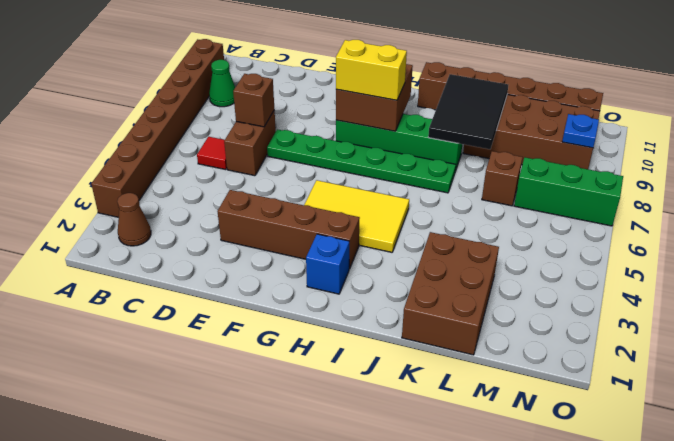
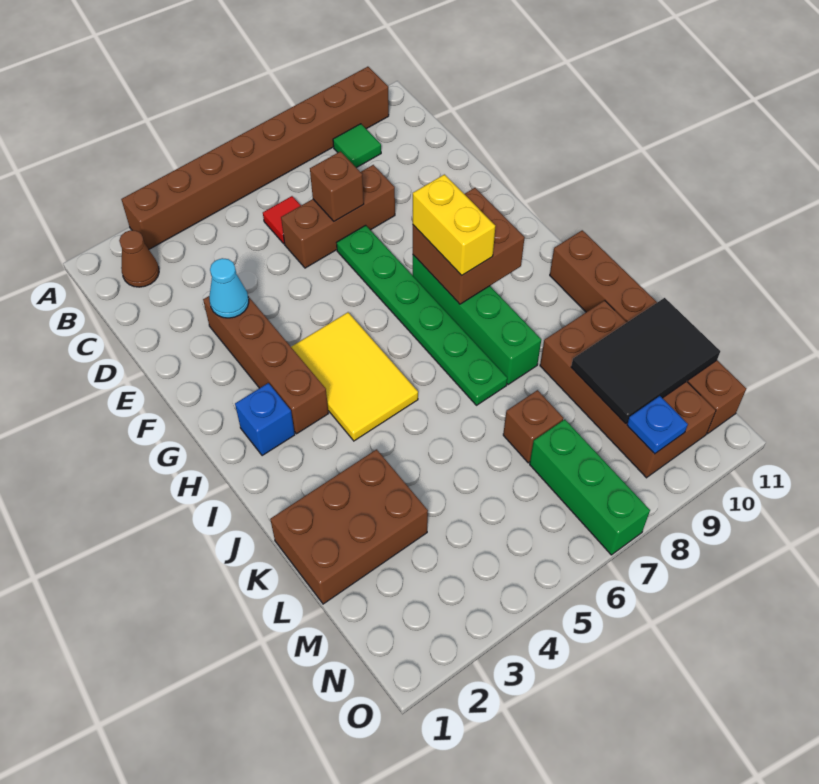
green cone B9 level 1 -> green tile B9 level 1
brown brick D6:D7 level 1 -> brown brick D6:D8 level 1
none -> cyan cone E3 level 2
black tile J8:K10 level 2 -> black tile L9:M11 level 2

